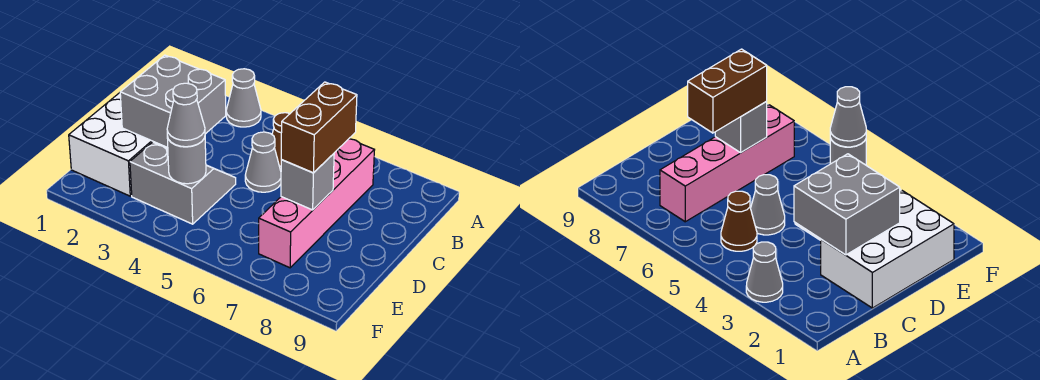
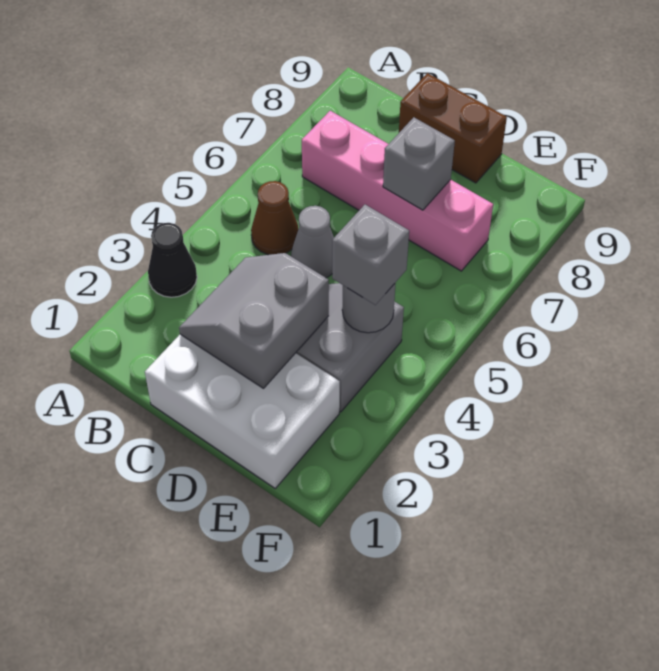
grey cone A3 level 1 -> black cone A3 level 1
grey brick C2:D3 level 2 -> grey slope C2:D3 level 2 top D
brown brick C7:D7 level 3 -> brown brick C9:D9 level 1
grey cone E4 level 3 -> grey brick E4 level 3

